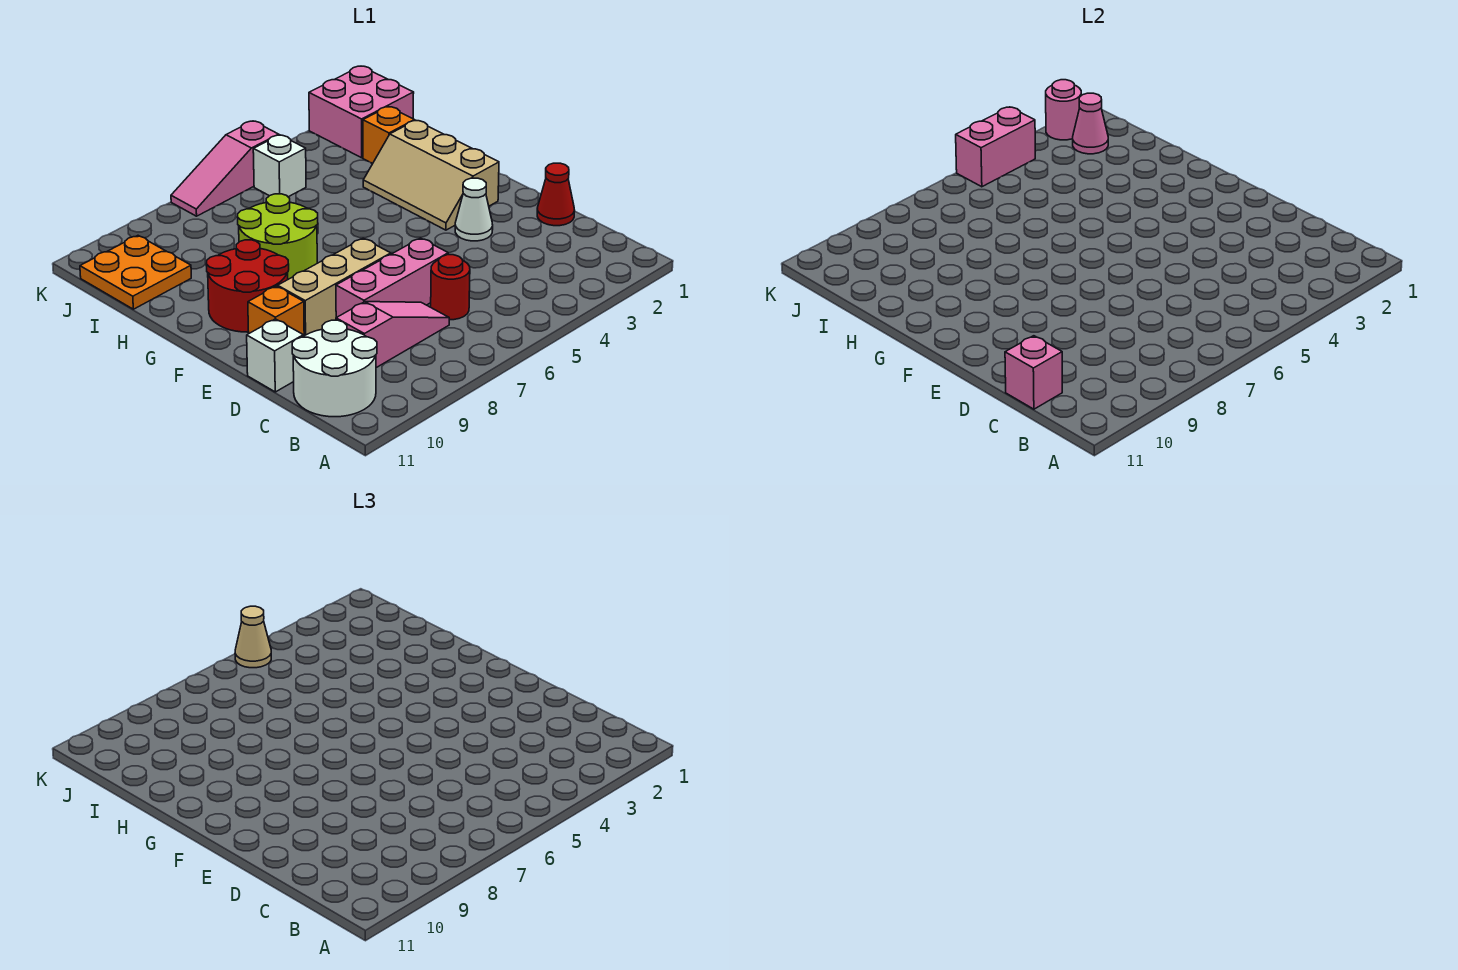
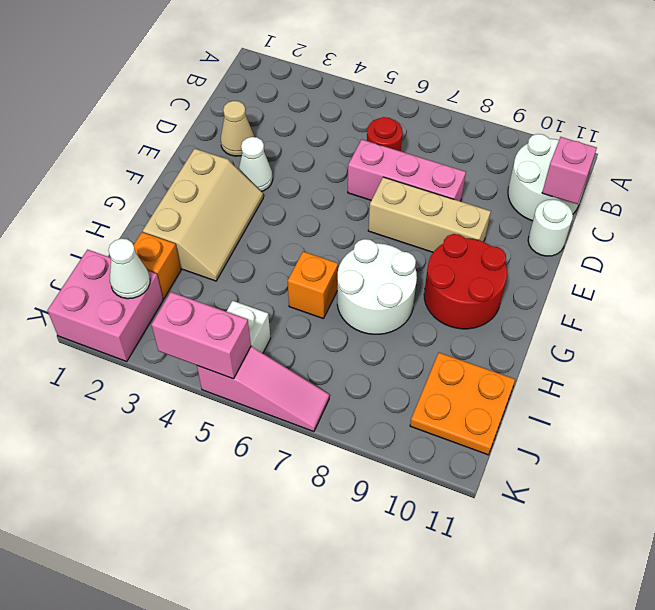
pink slope C7:C9 level 1 top 9 -> none
red cone D1 level 1 -> none
white brick D11 level 1 -> white round brick D11 level 1
orange brick E10 level 1 -> orange brick H6 level 1
lime round brick G7:H8 level 1 -> white round brick G7:H8 level 1
pink cone J2 level 2 -> white cone J2 level 2
pink round brick K2 level 2 -> none
tan cone K5 level 3 -> tan cone D2 level 1

